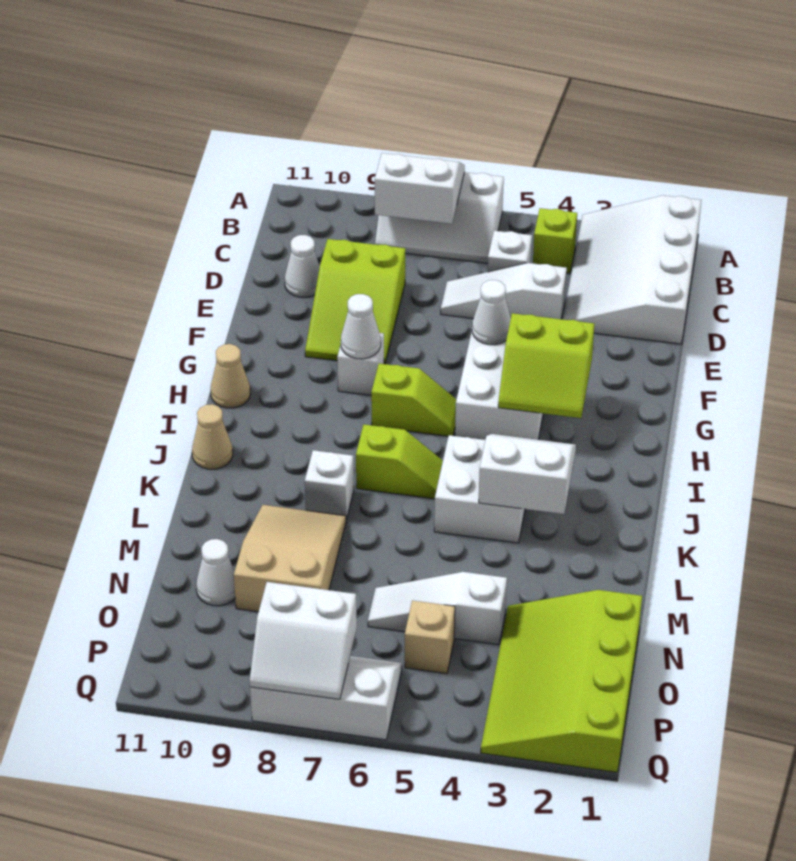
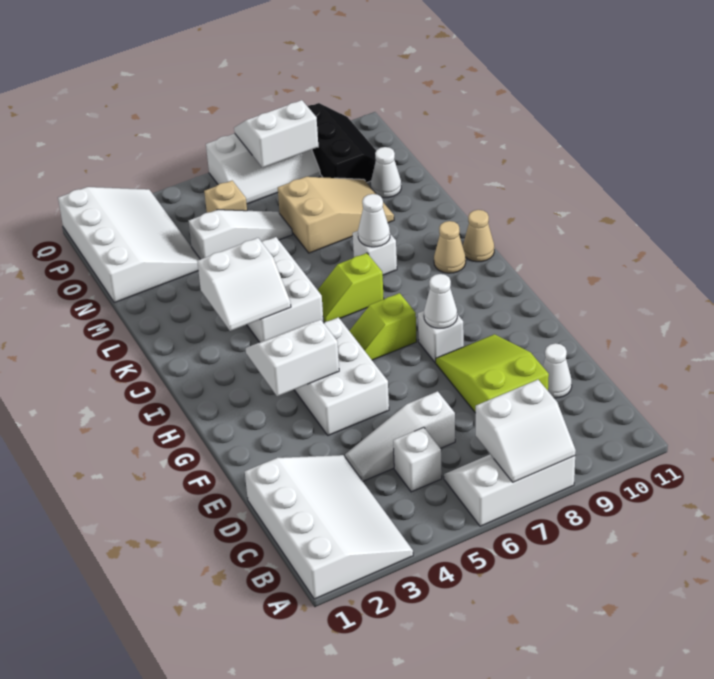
lime brick B4 level 1 -> none
white slope D4:D6 level 1 top 4 -> white slope D4:D6 level 1 top 6
white cone F5 level 2 -> white cone K8 level 2
lime slope G3:H4 level 2 top G -> white slope G3:H4 level 2 top G
tan cone H11 level 1 -> tan cone J10 level 1
white brick J4:K5 level 1 -> white brick J4:L5 level 1
tan slope L8:N9 level 1 top N -> tan slope M7:N9 level 1 top 7
lime slope N1:Q3 level 1 top 1 -> white slope N1:Q3 level 1 top 1
none -> black slope O9:Q10 level 1 top 9

